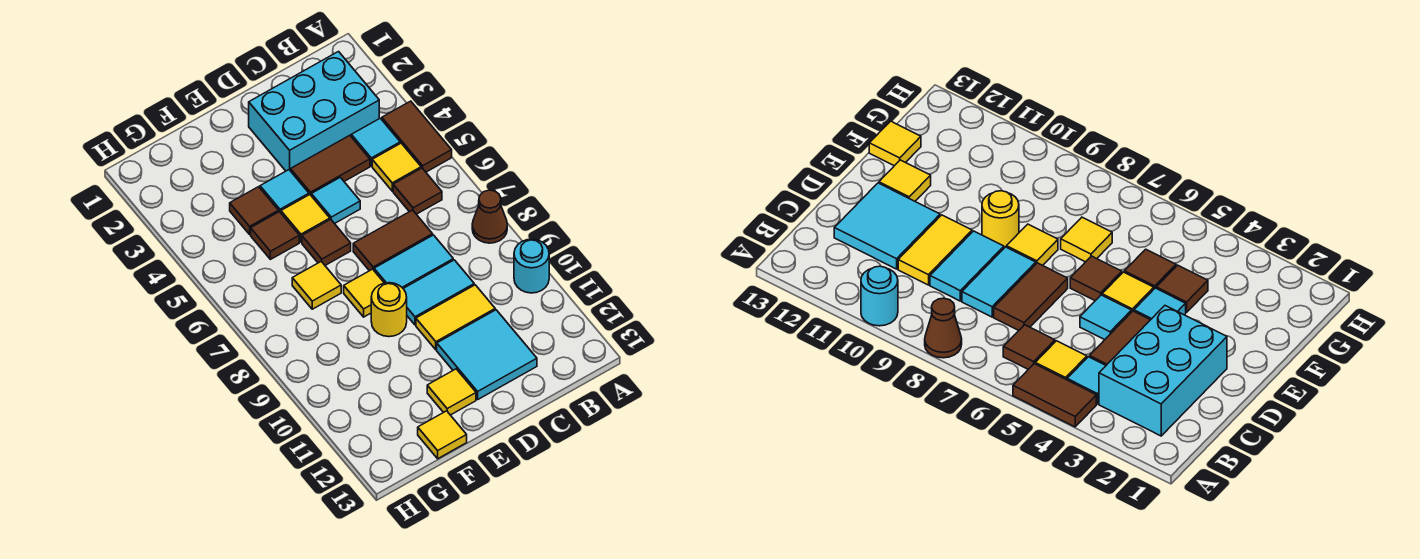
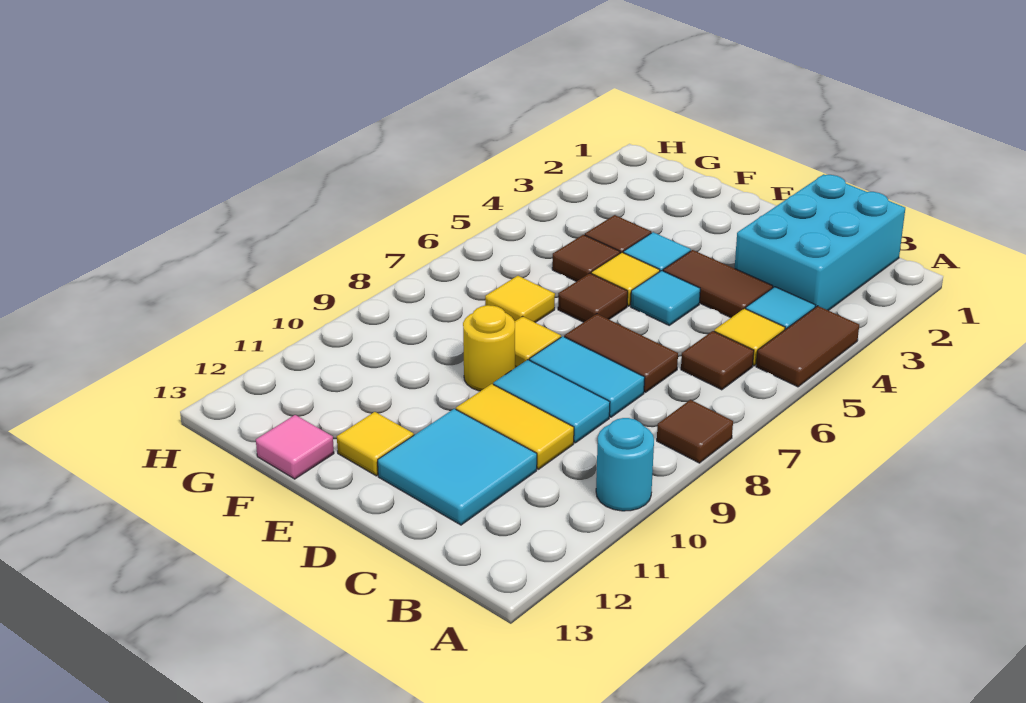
brown cone A8 level 1 -> brown tile A8 level 1
cyan brick B2:D3 level 1 -> cyan brick B1:C3 level 1
yellow tile F13 level 1 -> pink tile F13 level 1

